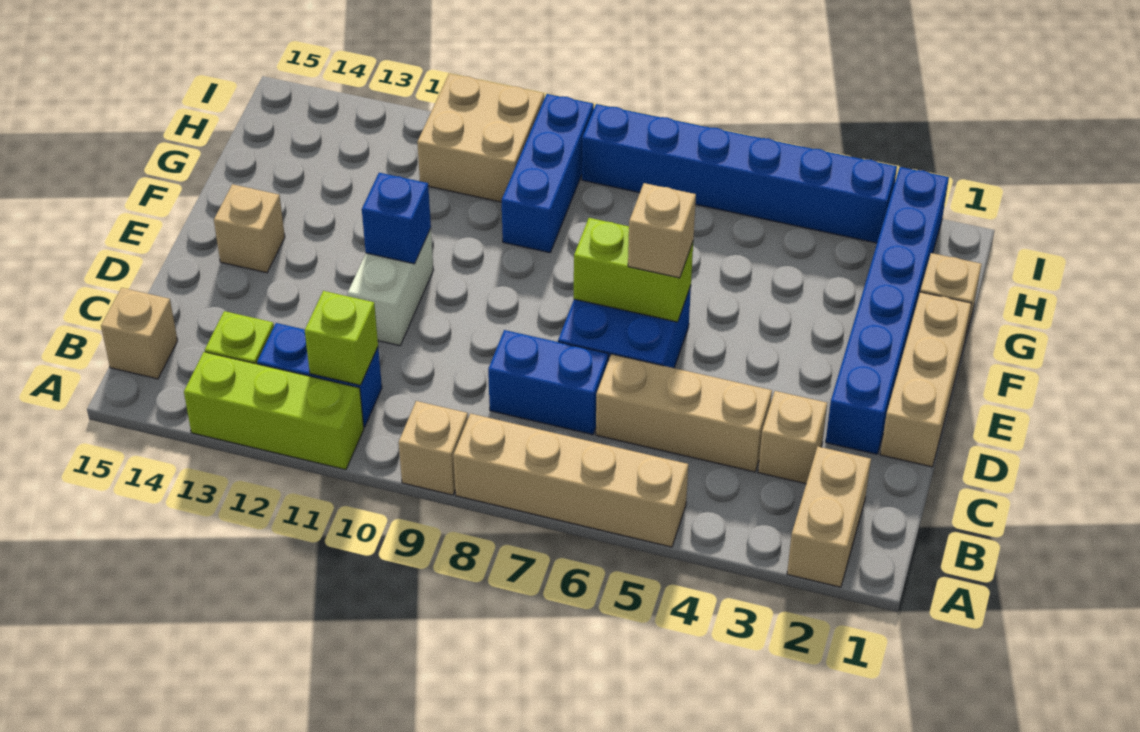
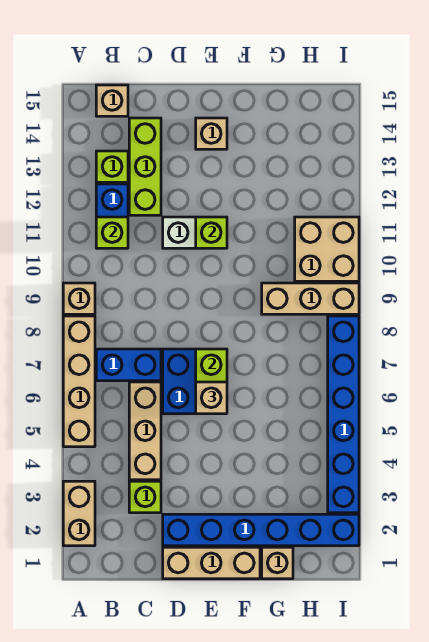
tan brick A2:B2 level 1 -> tan brick A2:A3 level 1
lime brick A11:A13 level 1 -> lime brick C12:C14 level 1
tan brick C3 level 1 -> lime brick C3 level 1
blue brick C7:C8 level 1 -> blue brick B7:C7 level 1
blue brick E11 level 2 -> lime brick E11 level 2
blue brick G9:I9 level 1 -> tan brick G9:I9 level 1

